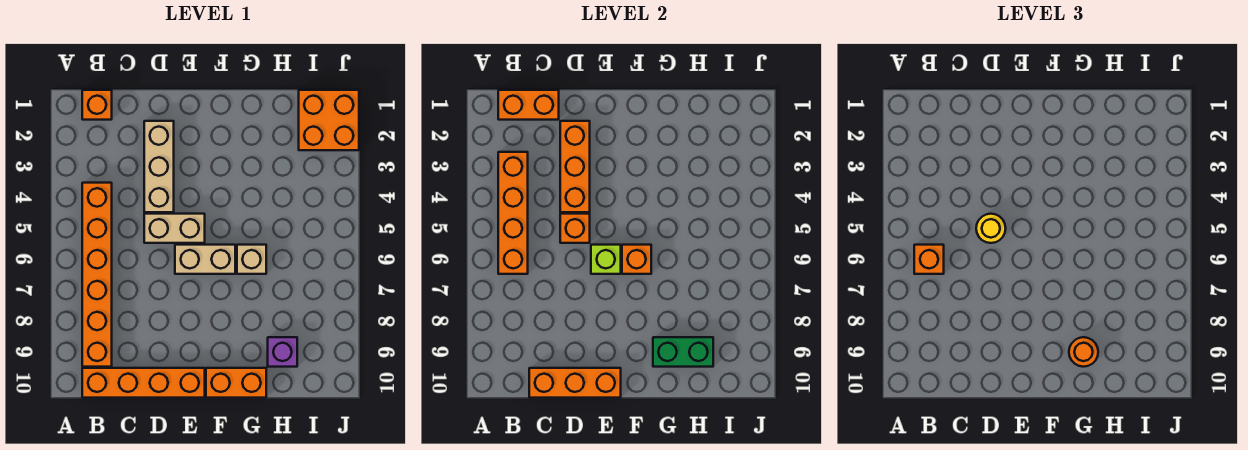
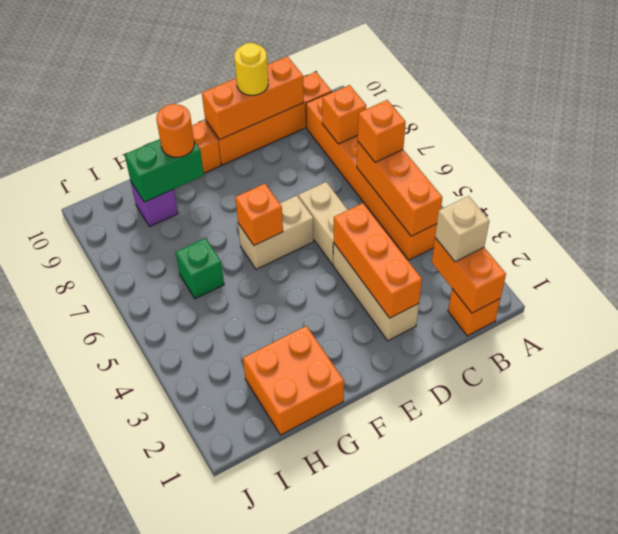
orange brick B1:C1 level 2 -> orange brick B1:B2 level 2
orange brick B3:B6 level 2 -> orange brick B4:B6 level 2
tan brick D5:E5 level 1 -> tan brick D5:D6 level 1
orange brick D5 level 2 -> orange brick B8 level 2
yellow round brick D5 level 3 -> yellow round brick D10 level 3
lime brick E6 level 2 -> none
tan brick G6 level 1 -> tan brick B2 level 3
none -> green brick H6 level 1
orange brick I1:J2 level 1 -> orange brick G1:H2 level 1

